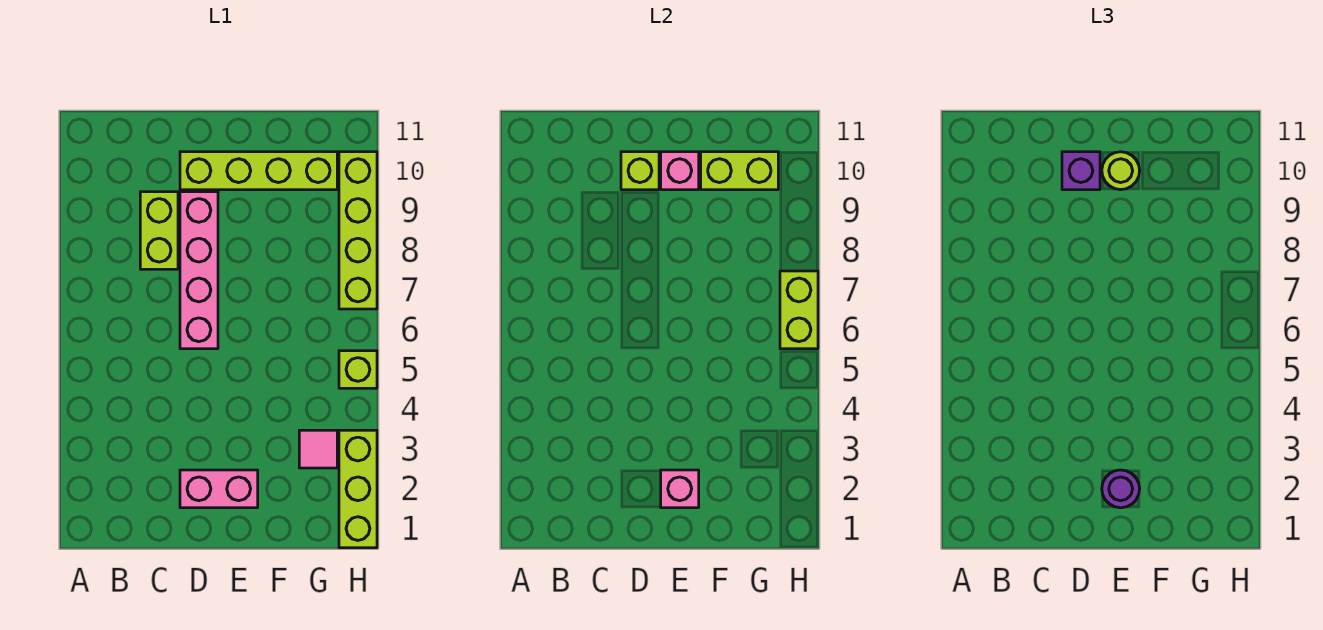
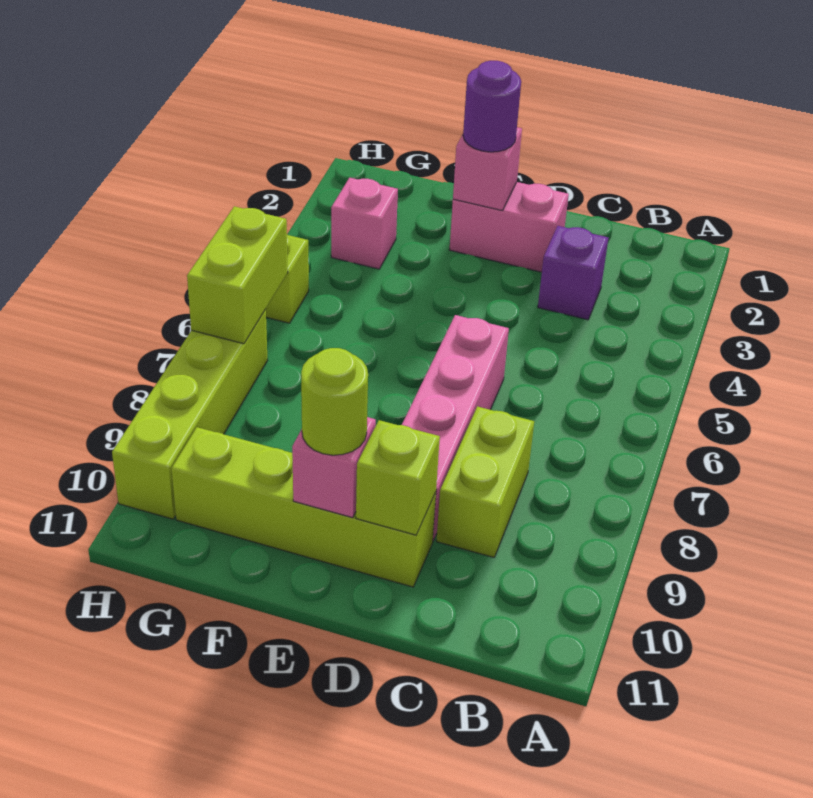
purple brick D10 level 3 -> purple brick C3 level 1
lime brick F10:G10 level 2 -> none
pink tile G3 level 1 -> pink brick G3 level 1
lime brick H1:H3 level 1 -> none

